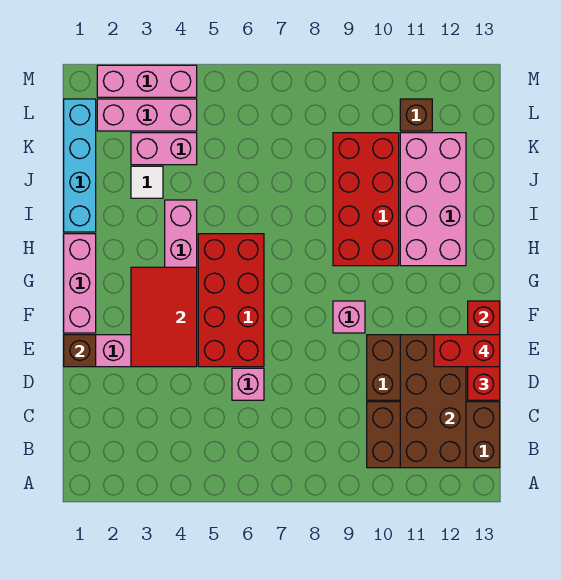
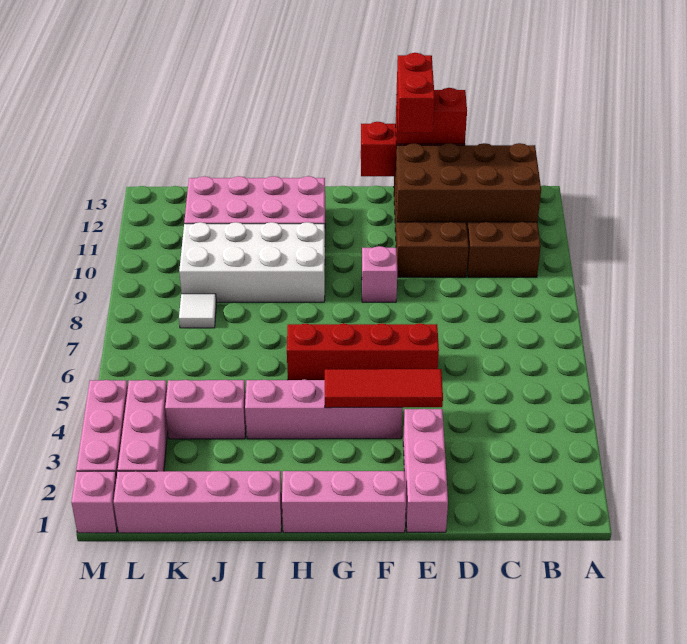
pink brick D6 level 1 -> pink brick M1 level 1
brown brick E1 level 2 -> none
red tile E3:G4 level 2 -> red tile E4:G4 level 2
red brick E5:H6 level 1 -> red brick E6:H6 level 1
red brick H9:K10 level 1 -> white brick H9:K10 level 1
cyan brick I1:L1 level 1 -> pink brick I1:L1 level 1
white tile J3 level 1 -> white tile K8 level 1
pink brick K3:K4 level 1 -> pink brick J4:K4 level 1
brown brick L11 level 1 -> none

